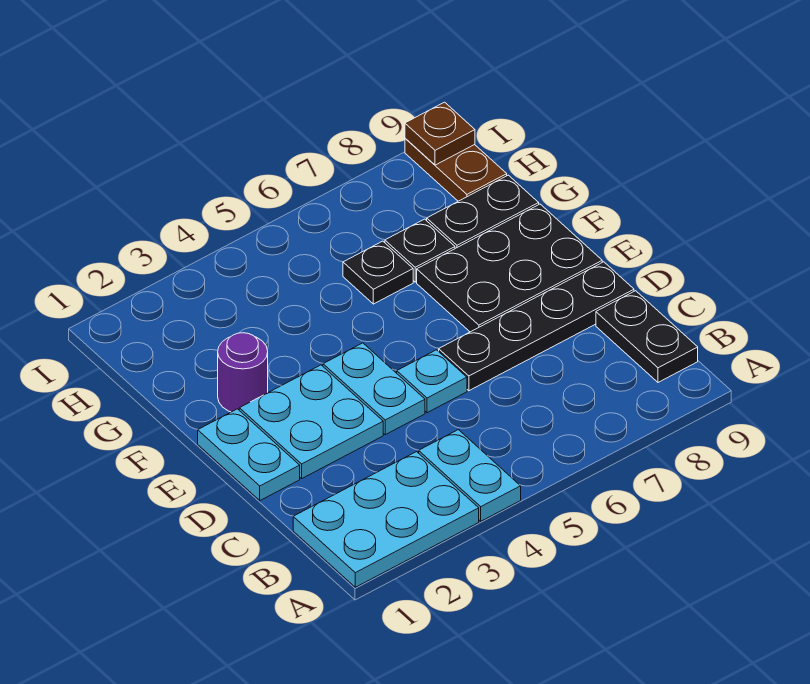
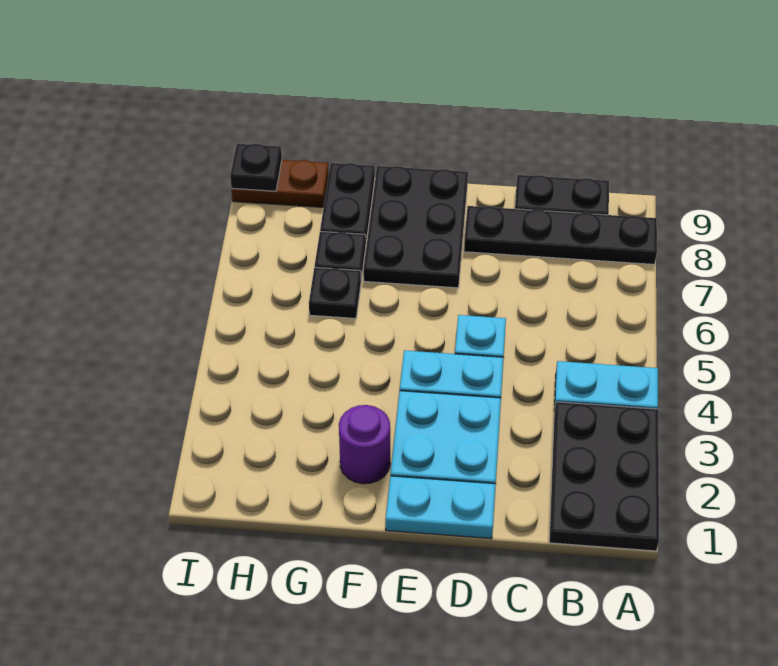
cyan plate A1:B3 level 1 -> black plate A1:B3 level 1
black plate D6:D9 level 1 -> black plate A8:D8 level 1
brown plate I9 level 2 -> black plate I9 level 2

